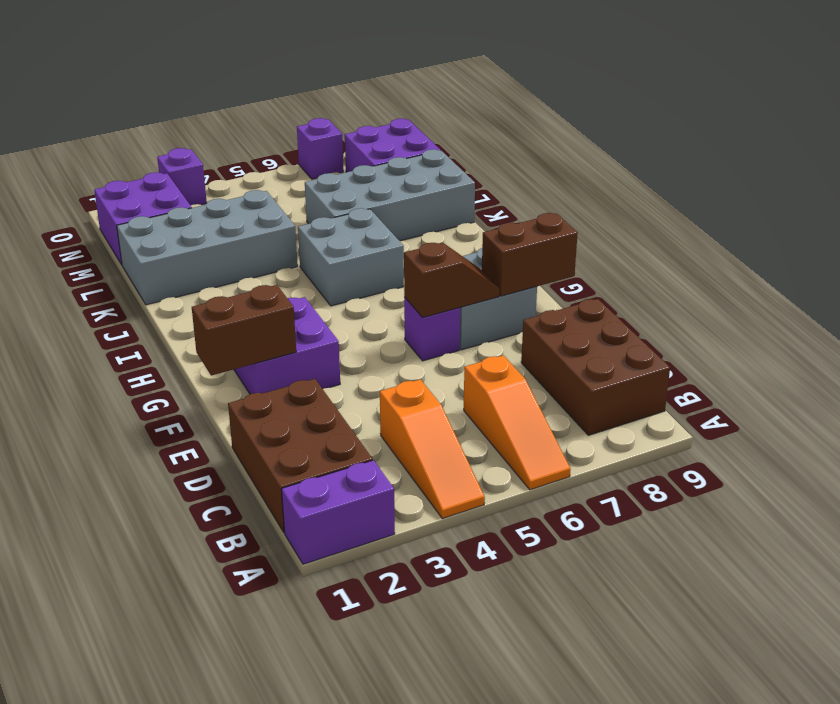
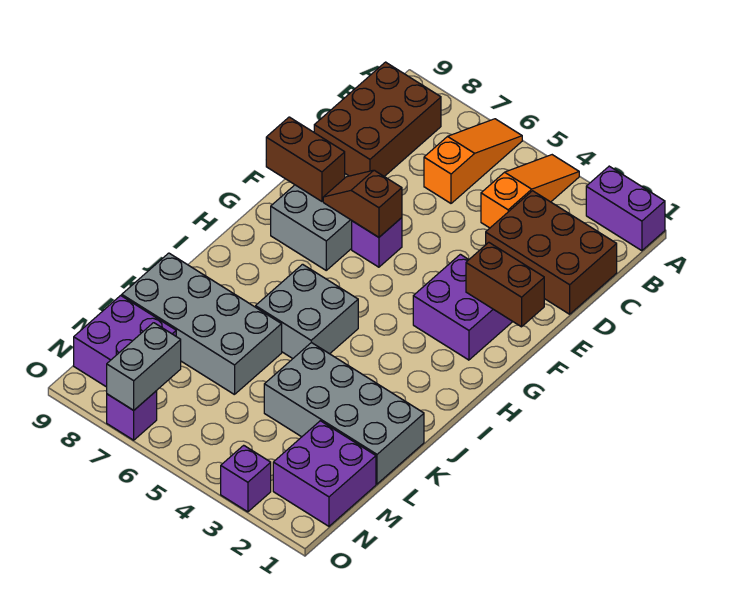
brown brick B1:D2 level 1 -> brown brick C1:D3 level 1
none -> grey brick N7:O7 level 2

